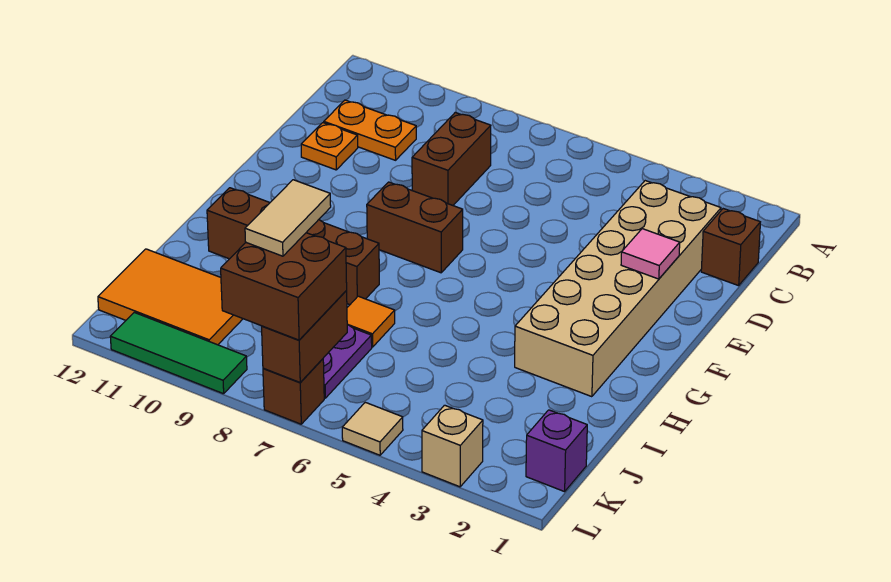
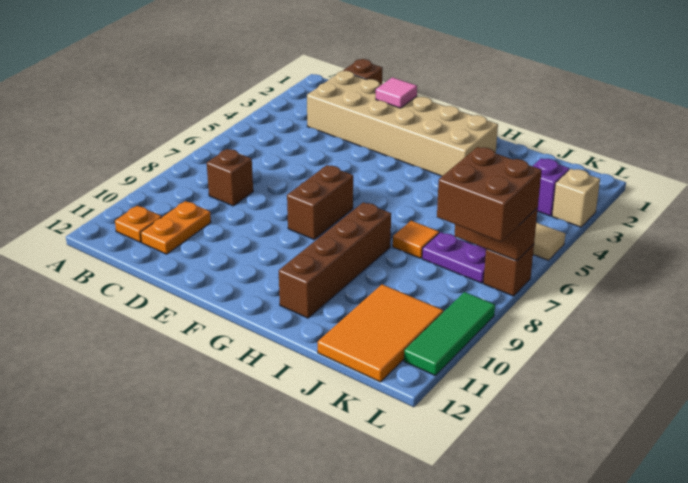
brown brick C8:D8 level 1 -> brown brick C8 level 1
orange plate D11 level 1 -> orange plate B11 level 1
tan tile J8:K8 level 4 -> none
purple brick K1 level 1 -> purple brick K3 level 1

